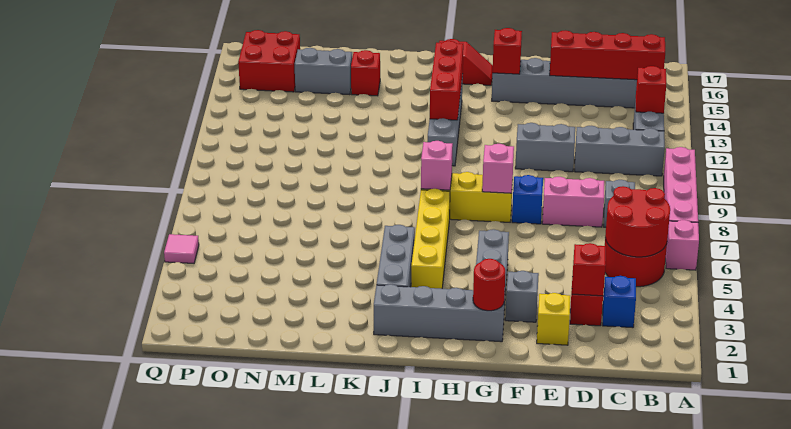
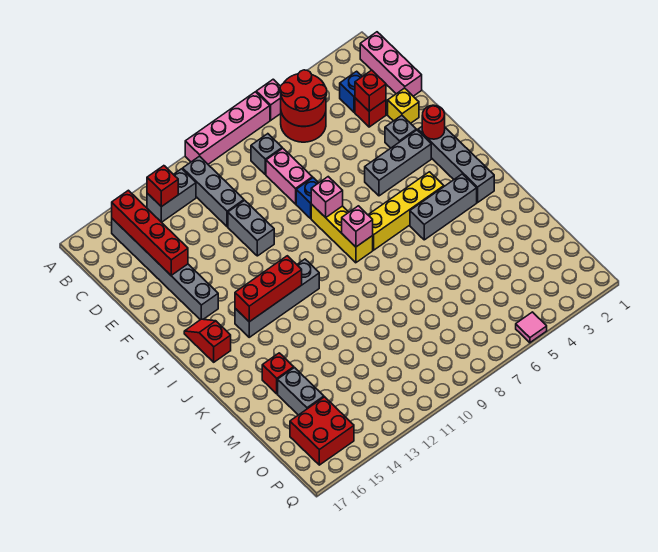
none -> pink brick B1:D1 level 1
red brick G15 level 2 -> none

